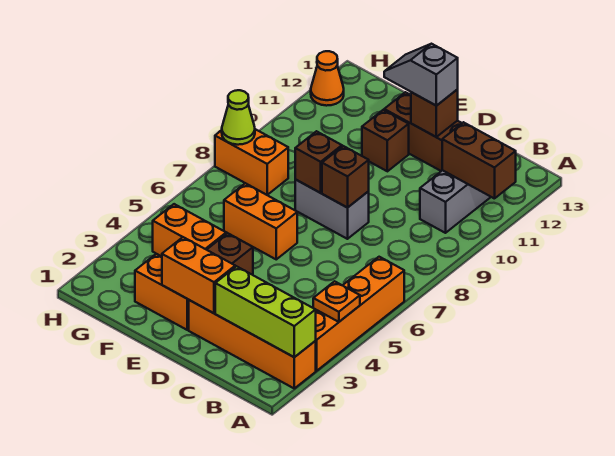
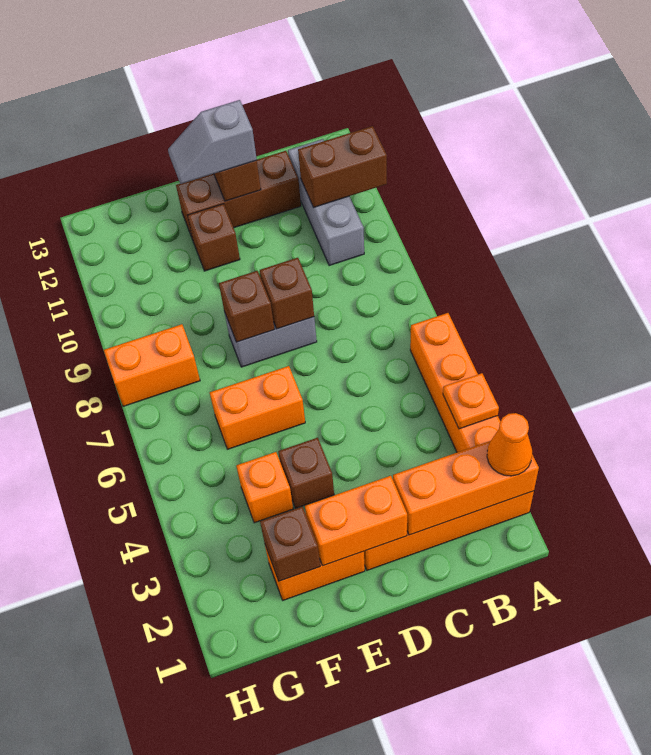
lime brick A2:C2 level 2 -> orange brick A2:C2 level 2
none -> brown brick F2 level 2
orange brick F4:G4 level 1 -> orange brick F4 level 1
lime cone H8 level 2 -> none
orange cone H12 level 1 -> orange cone A2 level 3

